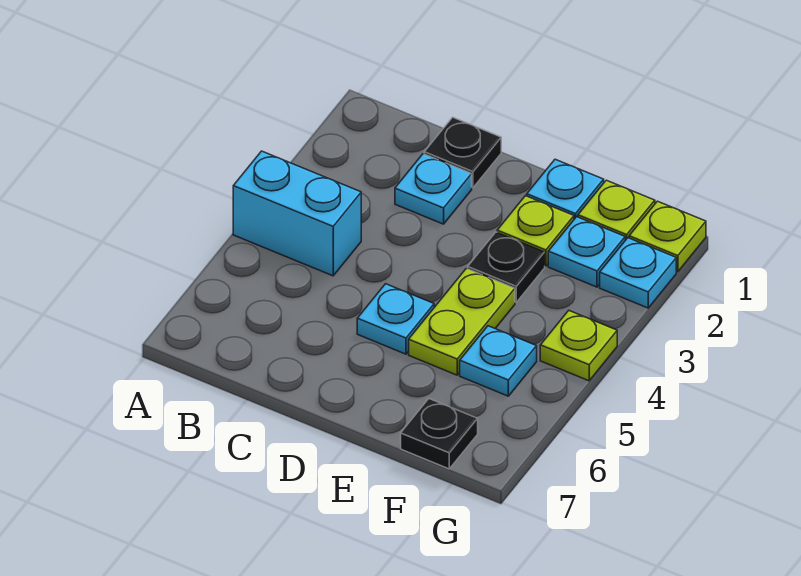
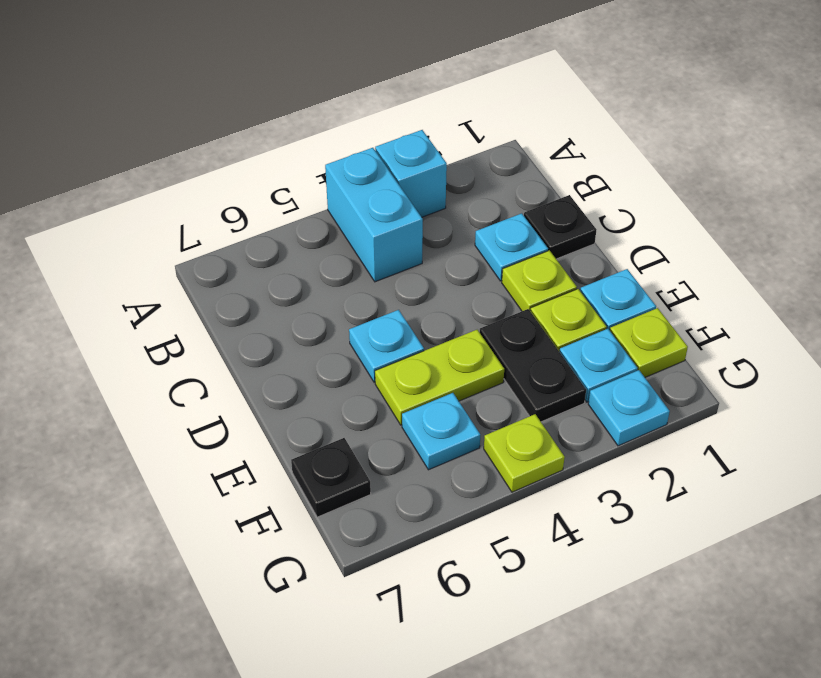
none -> cyan brick A3 level 1
black plate E3 level 1 -> black plate E3:F3 level 1
lime plate G1 level 1 -> lime plate D2 level 1

